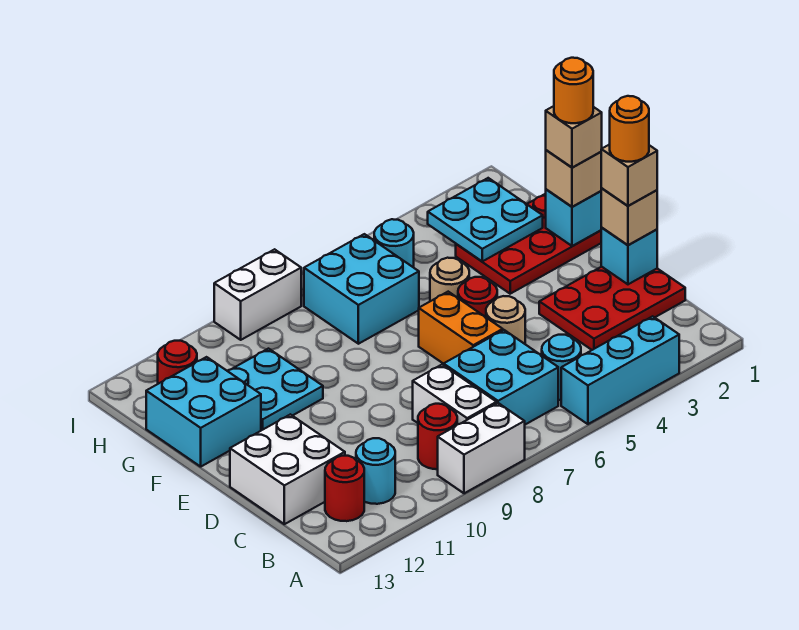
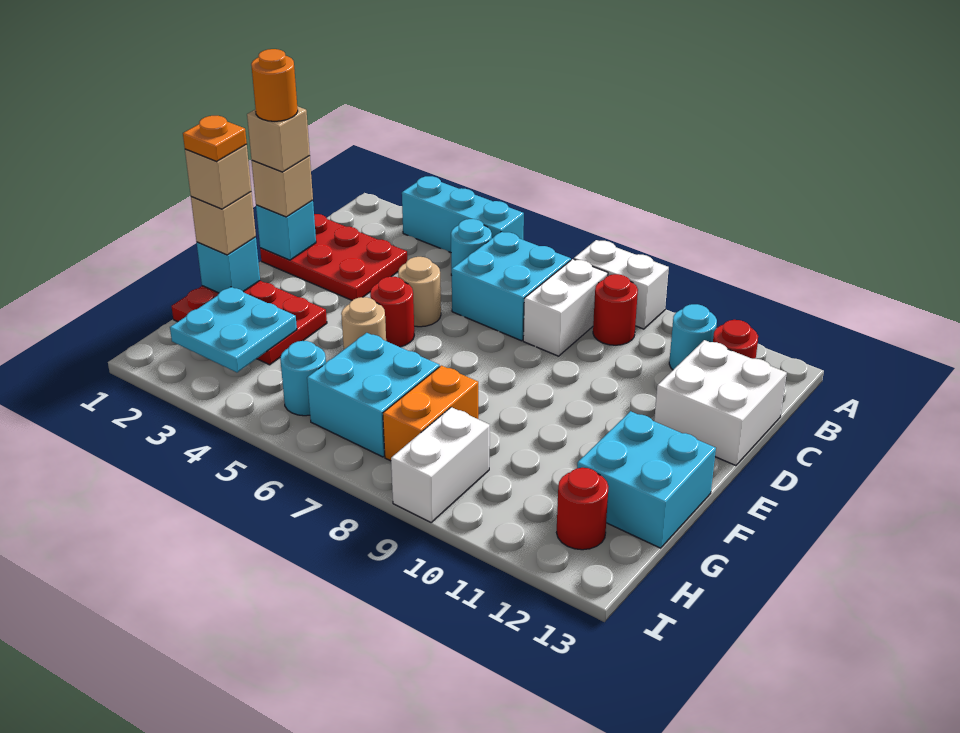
orange brick D6:E6 level 1 -> orange brick G8:H8 level 1
orange round brick F1 level 5 -> orange plate F1 level 5
cyan plate F10:G11 level 1 -> none
white brick I8:I9 level 1 -> white brick H9:I9 level 1

